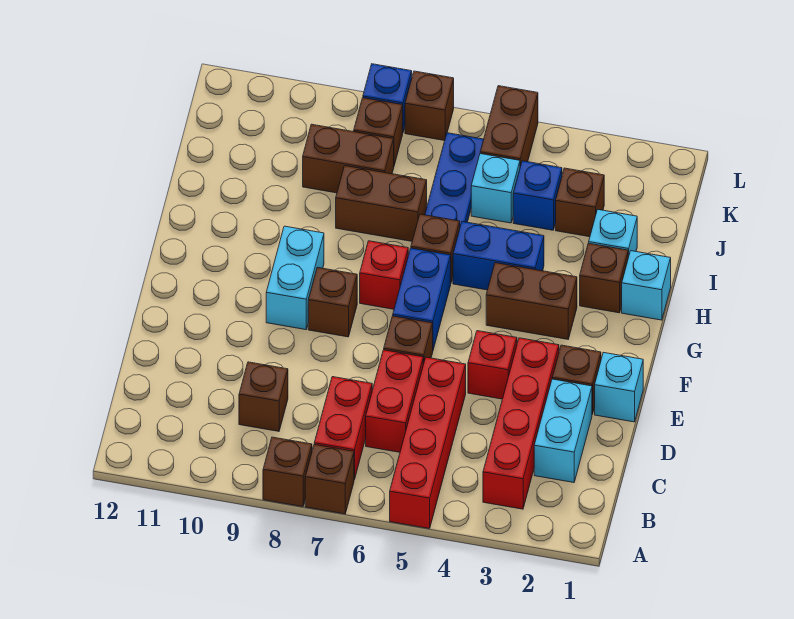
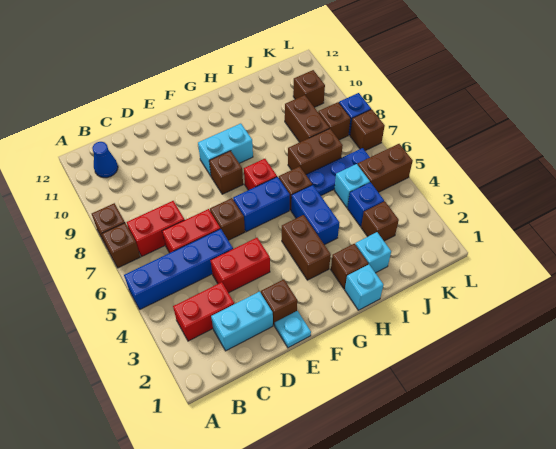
red brick A5:D5 level 1 -> blue brick A5:D5 level 1
red brick B3:E3 level 1 -> red brick B3:C3 level 1
none -> blue cone B11 level 1
brown brick C9 level 1 -> brown brick K10 level 1
cyan brick E1 level 1 -> cyan plate E1 level 1
red brick E4 level 1 -> red brick D4:E4 level 1
brown brick I7:I8 level 1 -> brown brick I7:J7 level 1

